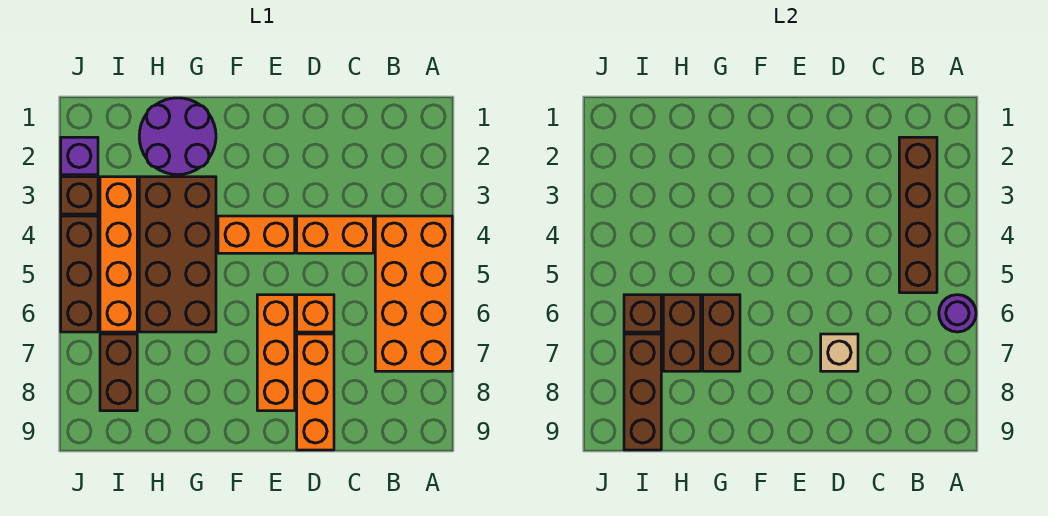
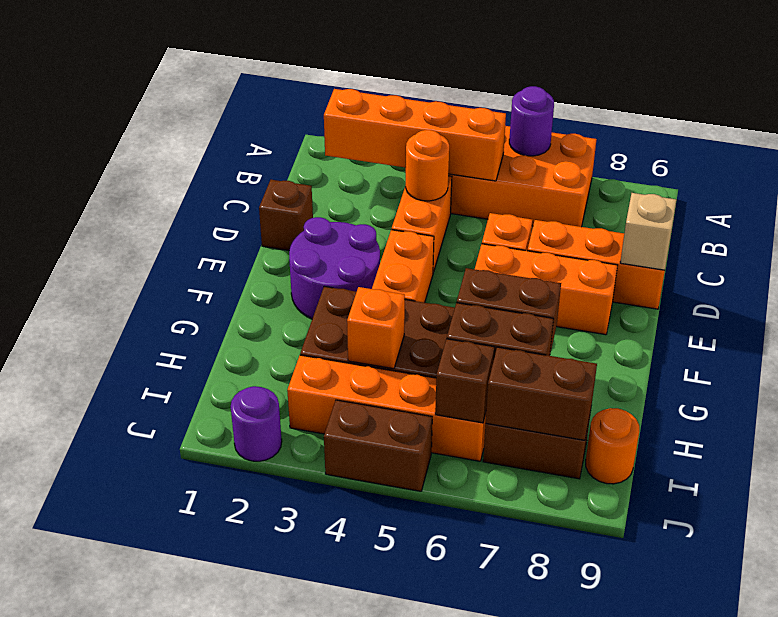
brown brick B2:B5 level 2 -> orange brick B2:B5 level 2
none -> orange round brick C4 level 2
tan brick D7 level 2 -> tan brick D9 level 2
purple round brick G1:H2 level 1 -> purple round brick E2:F3 level 1
none -> orange brick H4 level 2
brown brick I7:I9 level 2 -> brown brick I7:I8 level 2
none -> orange round brick I9 level 1
purple brick J2 level 1 -> purple round brick J2 level 1
brown brick J3 level 1 -> brown brick D1 level 1
brown brick J4:J6 level 1 -> brown brick J4:J5 level 1

